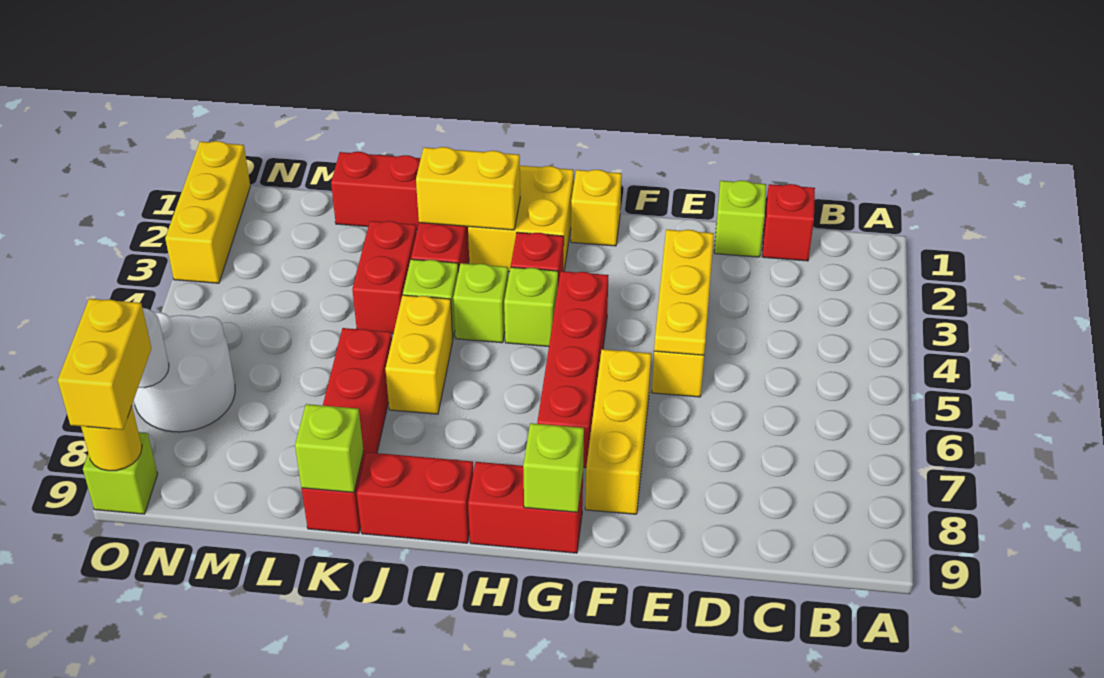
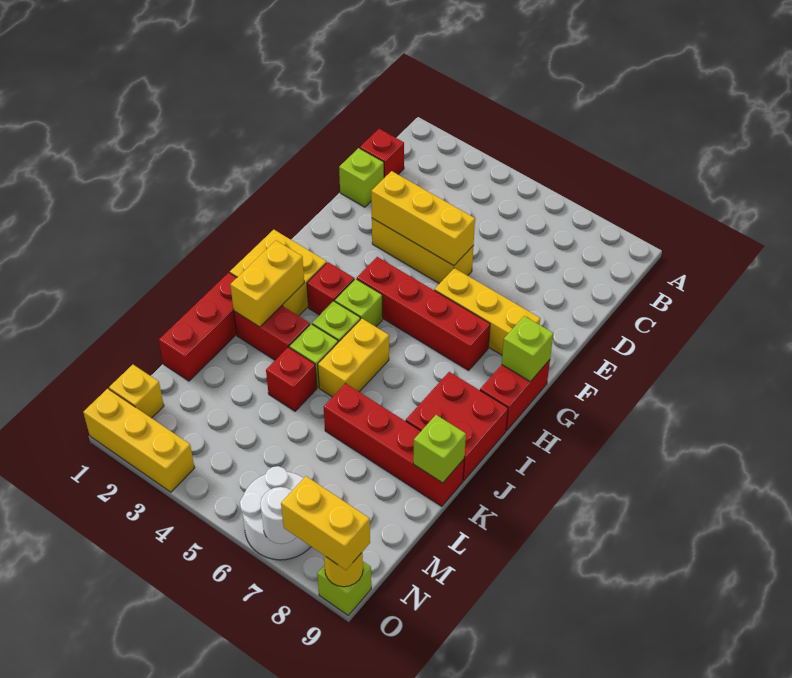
yellow plate E3:E5 level 2 -> yellow brick E3:E5 level 2
yellow brick G1 level 1 -> yellow brick N1 level 1
red brick I9:J9 level 1 -> red brick I8:J9 level 1
yellow brick J5:J6 level 1 -> yellow brick I5:J5 level 1
red brick K3:K4 level 1 -> red brick K4 level 1

